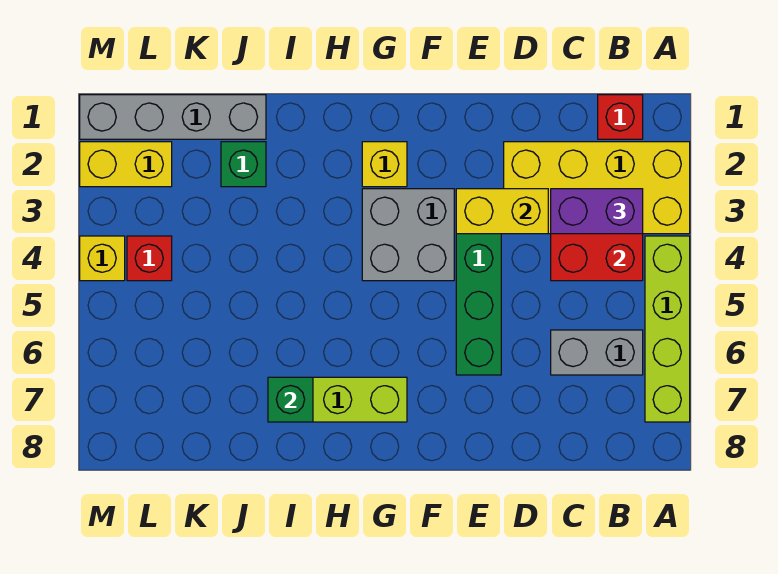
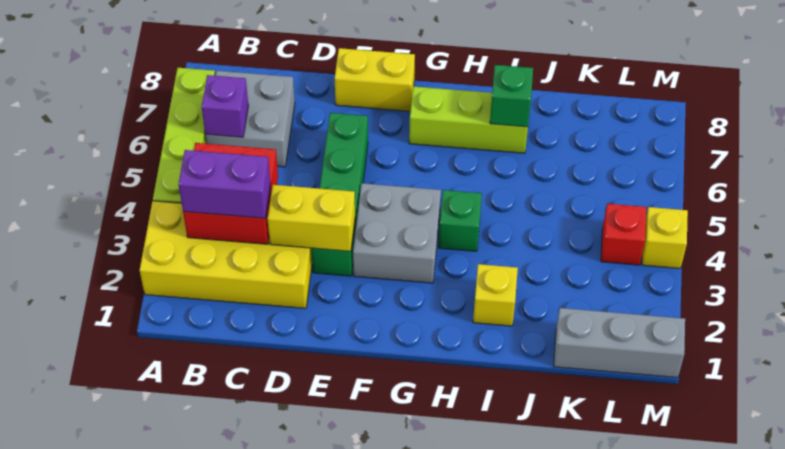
red brick B1 level 1 -> none
grey brick B6:C6 level 1 -> grey brick B6:C7 level 1
none -> purple brick B6 level 2
yellow brick G2 level 1 -> yellow brick I2 level 1
grey brick J1:M1 level 1 -> grey brick K1:M1 level 1
green brick J2 level 1 -> green brick H4 level 1
yellow brick L2:M2 level 1 -> yellow brick E8:F8 level 1

